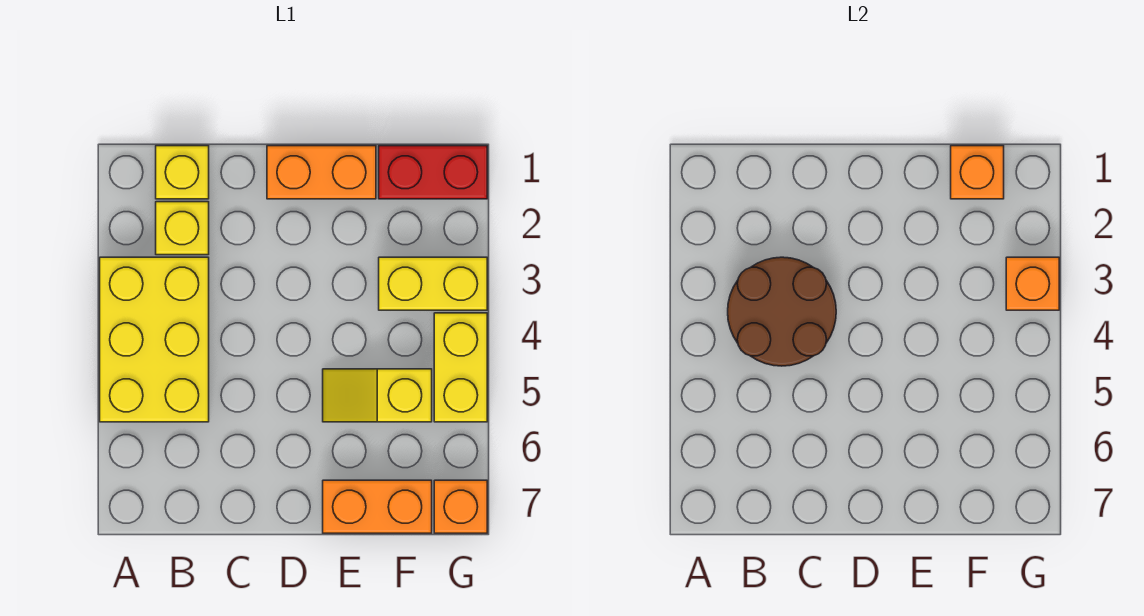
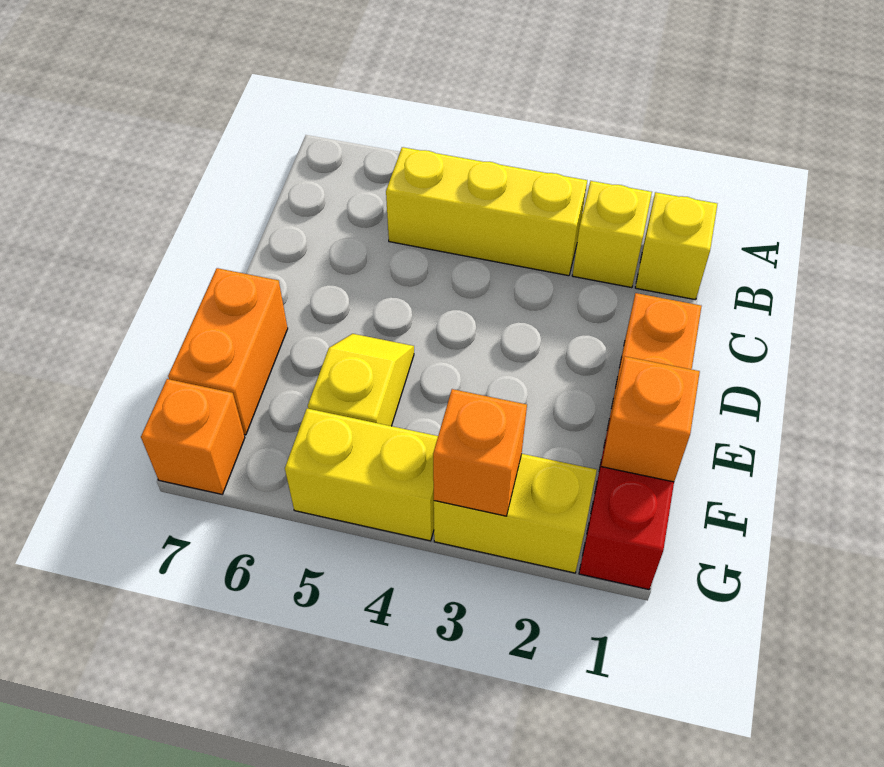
yellow brick A3:B5 level 1 -> yellow brick B3:B5 level 1
brown round brick B3:C4 level 2 -> none
yellow brick F3:G3 level 1 -> yellow brick G2:G3 level 1

